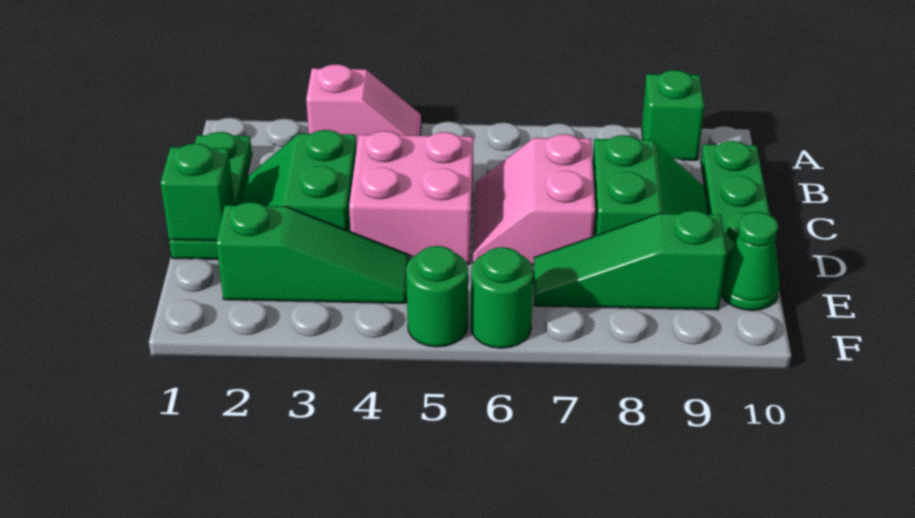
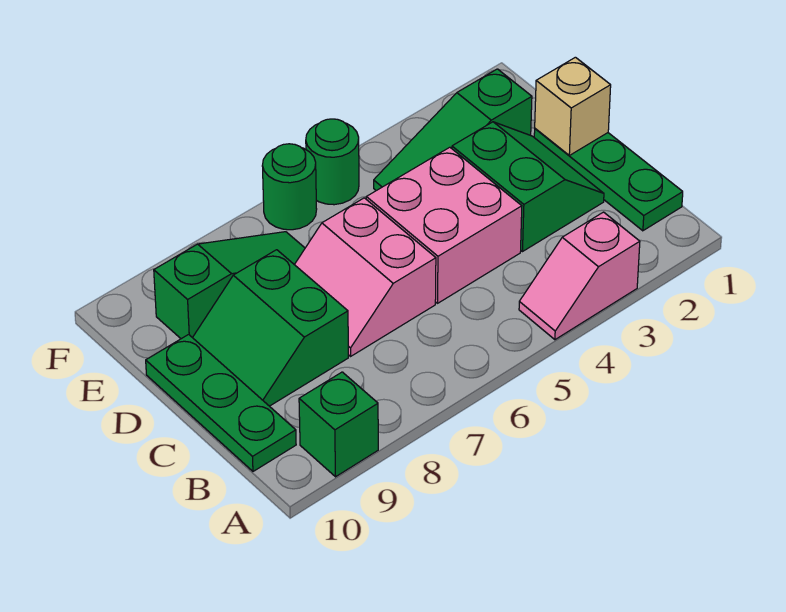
pink slope C6:D7 level 1 top 7 -> pink slope C6:D7 level 1 top 6
green brick D1 level 2 -> tan brick D1 level 2
green cone E10 level 1 -> none

